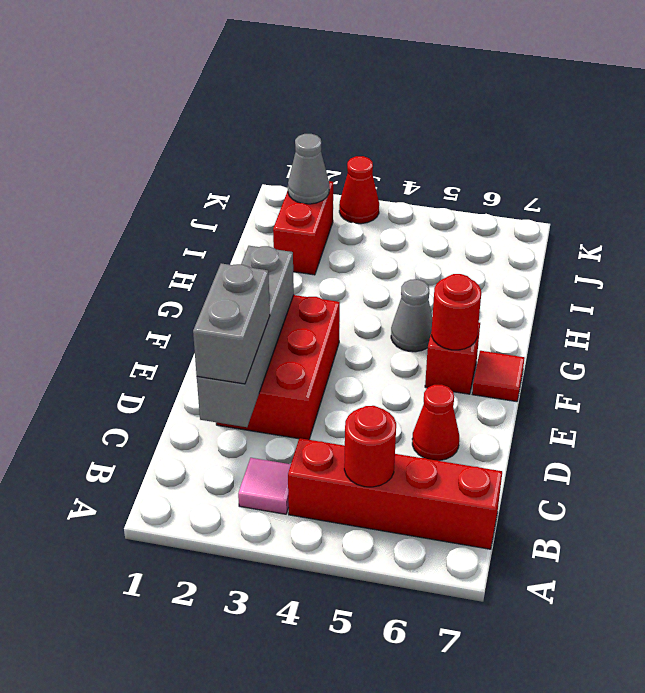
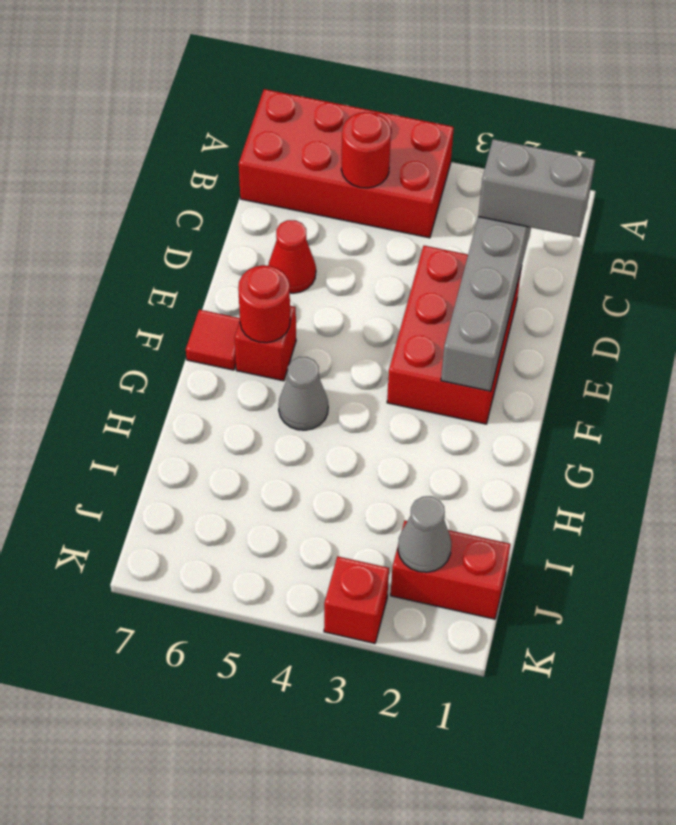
pink tile B3 level 1 -> none
red brick B4:B7 level 1 -> red brick A4:B7 level 1
grey brick C2:D2 level 3 -> grey brick C1:C2 level 3
red brick I2:J2 level 1 -> red brick J1:J2 level 1
red cone K3 level 1 -> red brick K3 level 1

